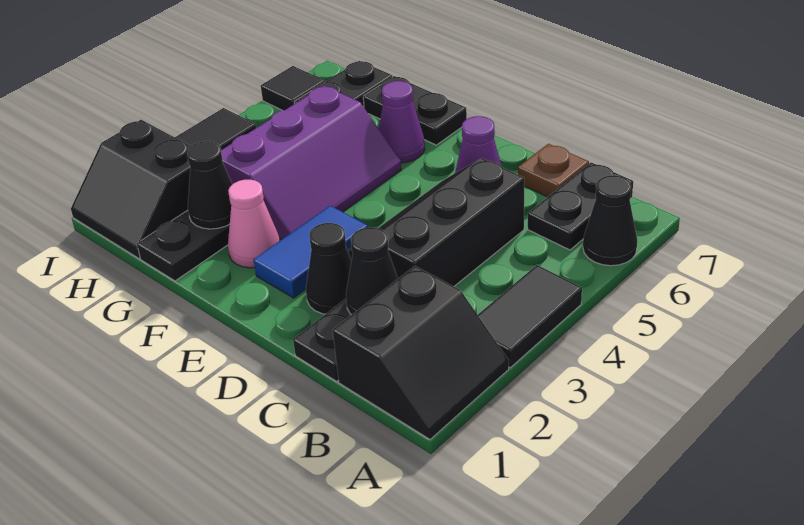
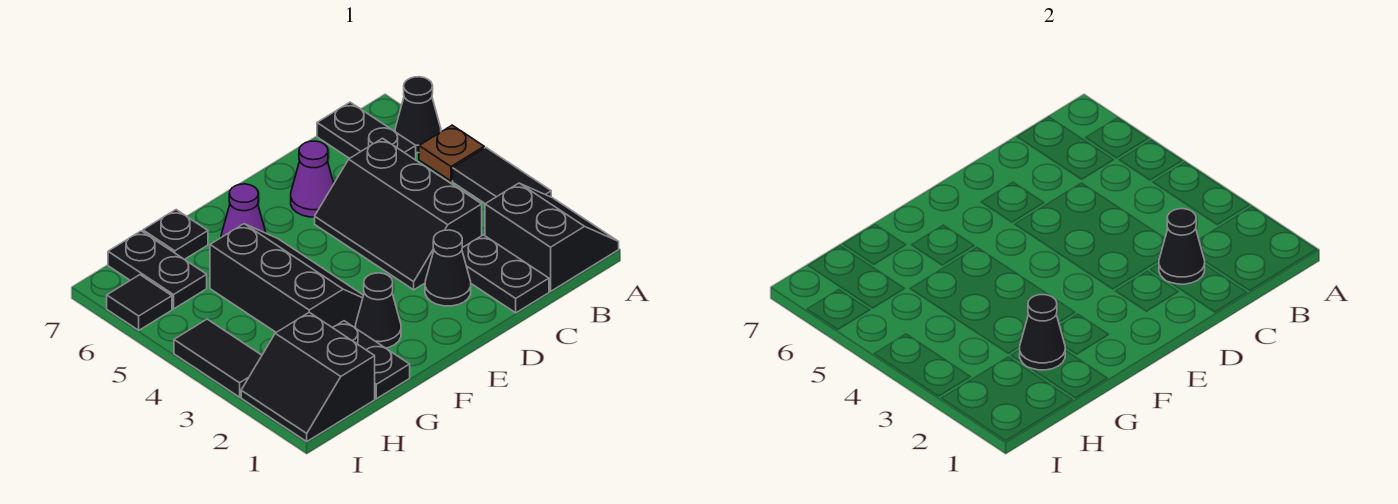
brown plate C7 level 1 -> brown plate A5 level 1
blue tile E2:E3 level 1 -> none
pink cone F2 level 1 -> black cone F2 level 1
purple slope F3:G5 level 1 top G -> black slope F3:G5 level 1 top G
black plate F7:G7 level 1 -> black plate G7 level 1
black slope H1:I2 level 1 top 2 -> black slope H1:I2 level 1 top H

